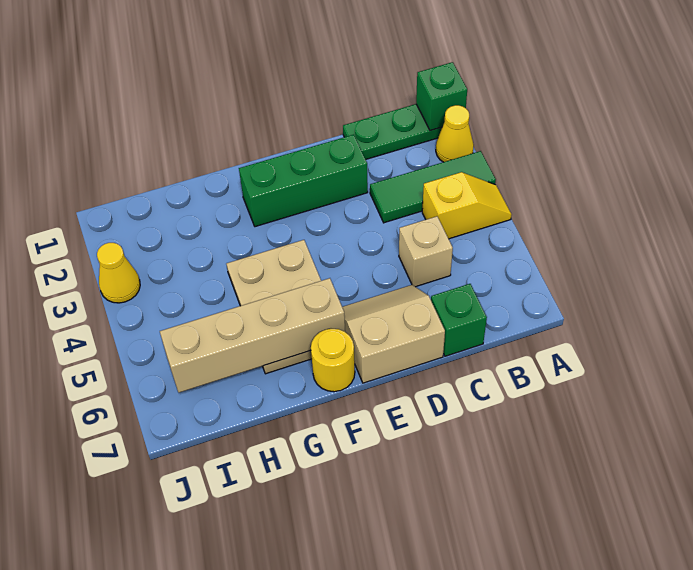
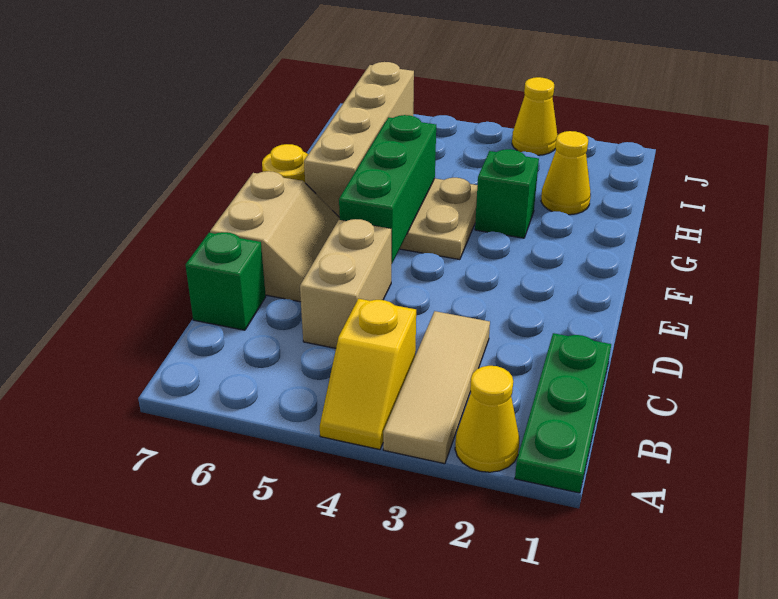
green brick A1 level 2 -> green brick G3 level 1
green tile A3:C3 level 1 -> tan tile A3:C3 level 1
tan brick C5 level 1 -> tan brick C5:D5 level 1
green brick D2:F2 level 1 -> green brick E5:G5 level 2
none -> yellow cone H2 level 1

